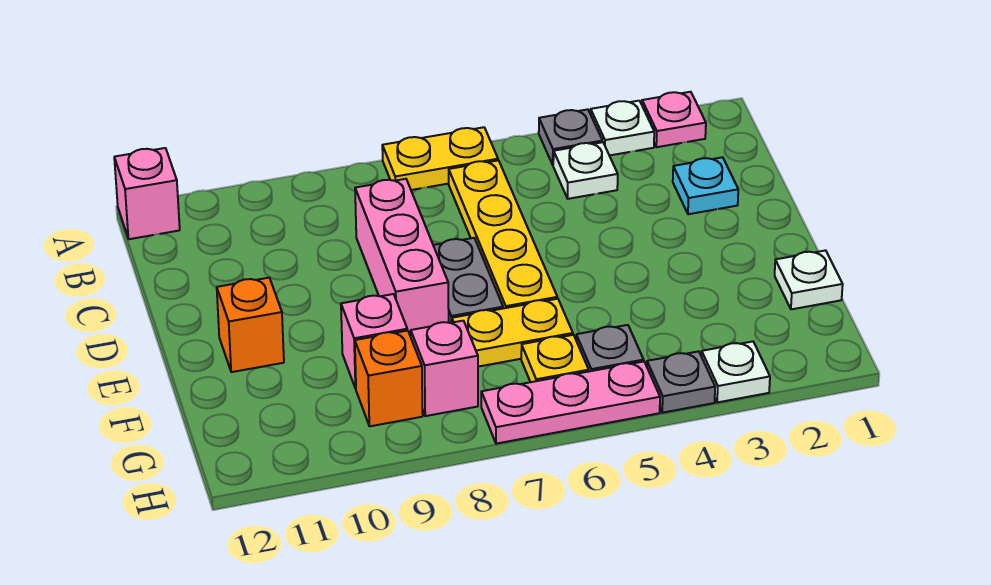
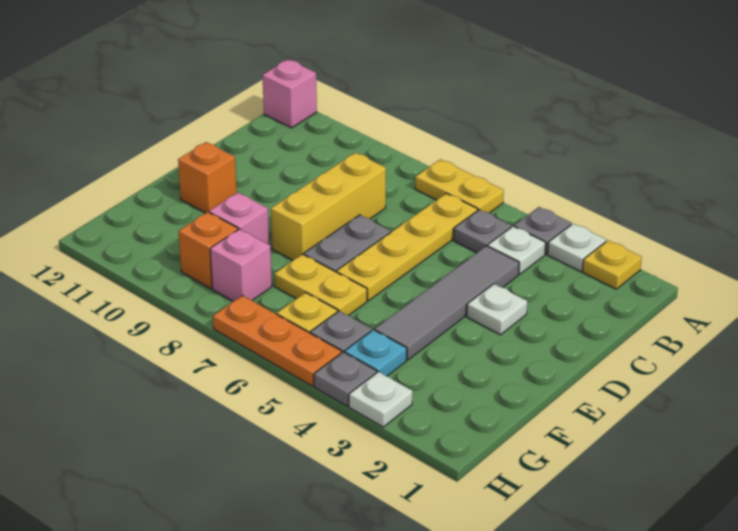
pink plate A2 level 1 -> yellow plate A2 level 1
none -> grey plate B5 level 1
cyan plate C2 level 1 -> cyan plate G4 level 1
none -> grey tile C4:F4 level 1
pink brick C8:E8 level 1 -> yellow brick C8:E8 level 1
white plate F1 level 1 -> white plate D3 level 1
pink plate H5:H7 level 1 -> orange plate H5:H7 level 1

